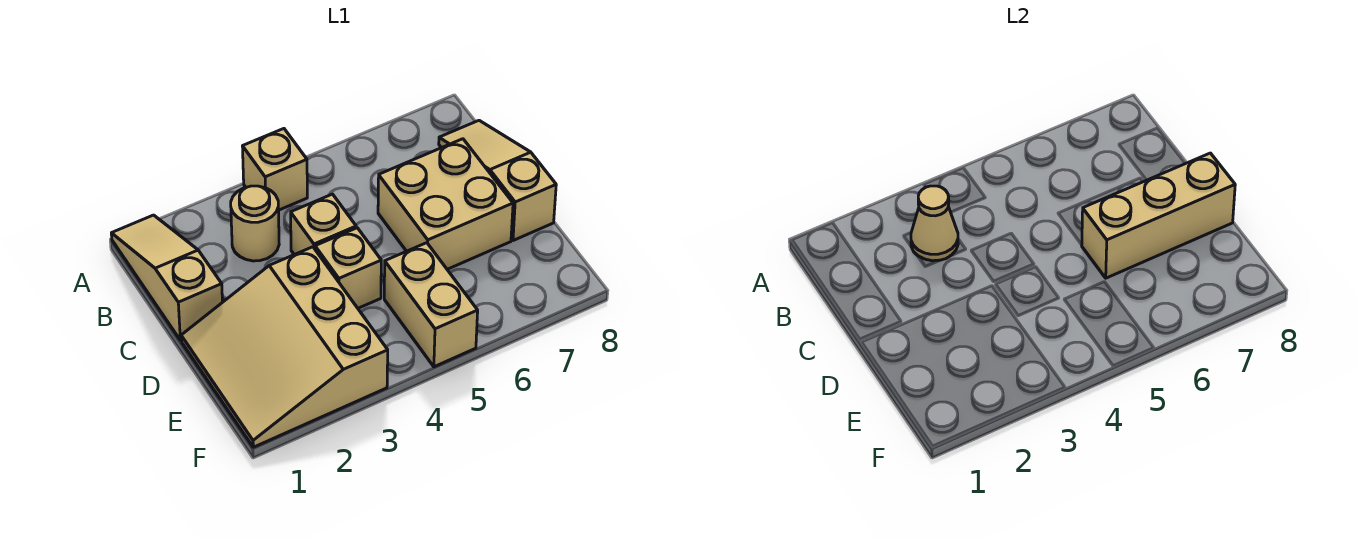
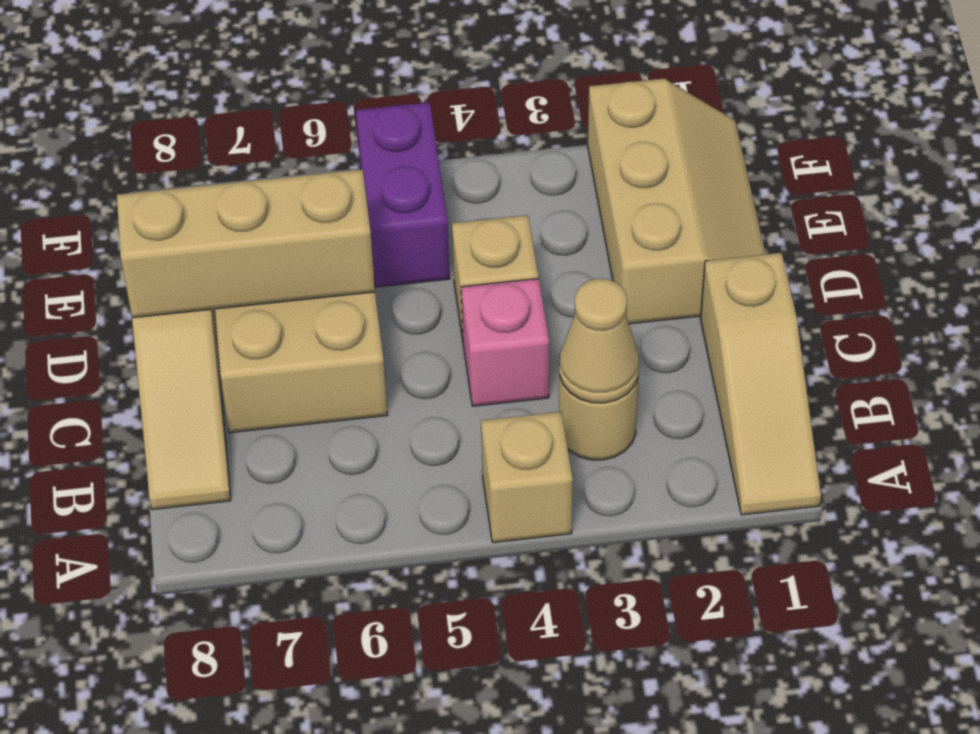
tan brick C4 level 1 -> pink brick C4 level 1
tan slope D1:F3 level 1 top 3 -> tan slope D1:F2 level 1 top 2
tan brick E5:F5 level 1 -> purple brick E5:F5 level 1

